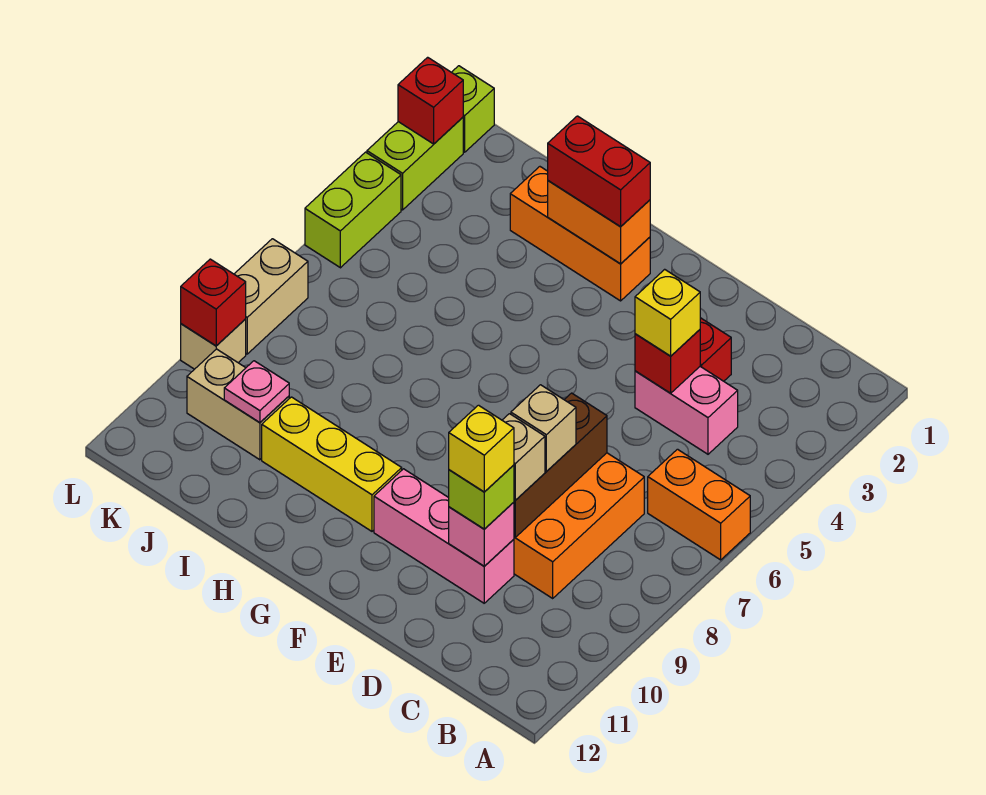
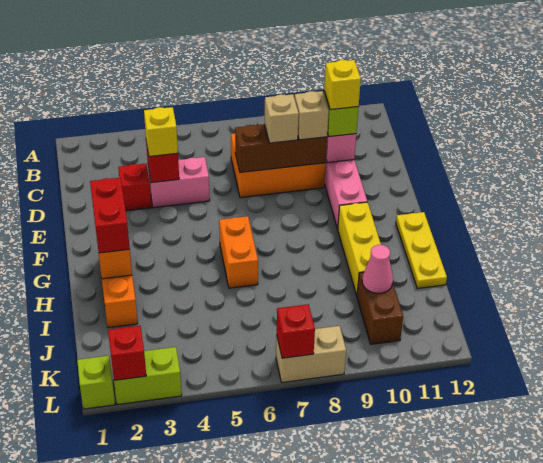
orange brick A6:B6 level 1 -> orange brick G6:H6 level 1
pink brick C4:D4 level 1 -> pink brick D4:D5 level 1
none -> yellow plate G12:I12 level 1
tan brick J10:K10 level 1 -> brown brick J10:K10 level 1
pink plate J10 level 2 -> pink cone J10 level 2
lime brick L4:L5 level 1 -> none
tan brick L9 level 1 -> none
red brick L9 level 2 -> red brick L7 level 2

